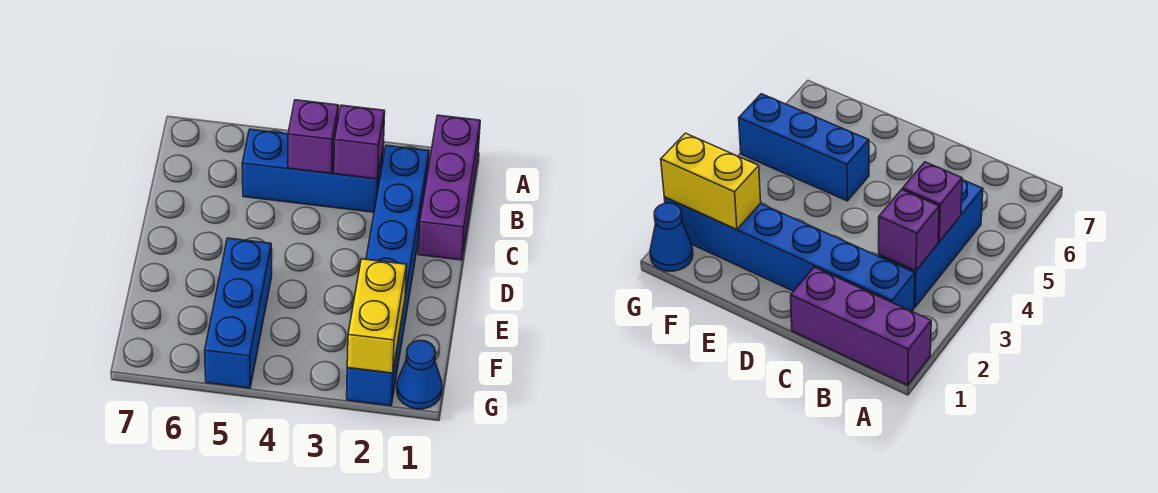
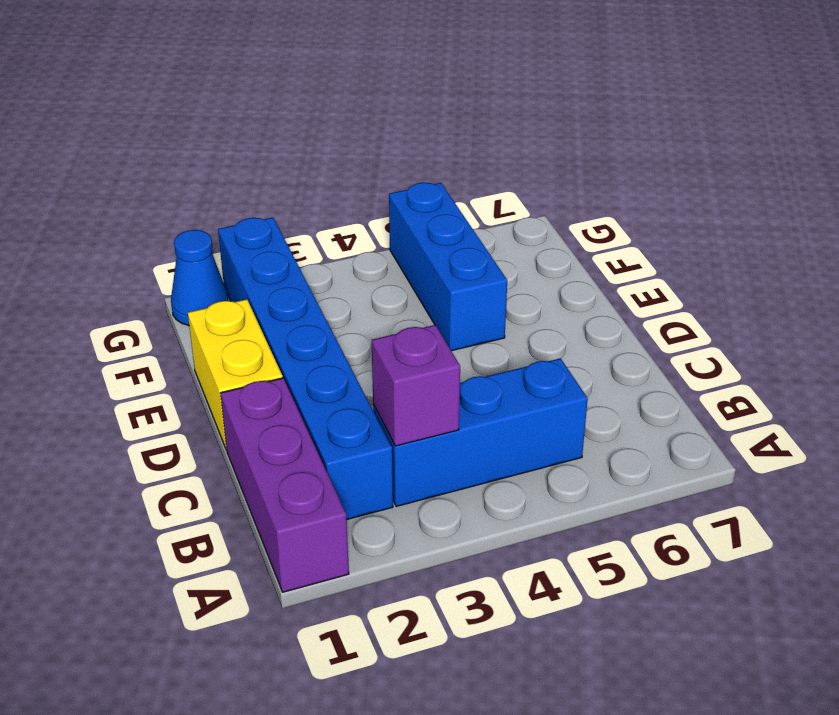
purple brick B4 level 2 -> none
yellow brick F2:G2 level 2 -> yellow brick D1:E1 level 1

